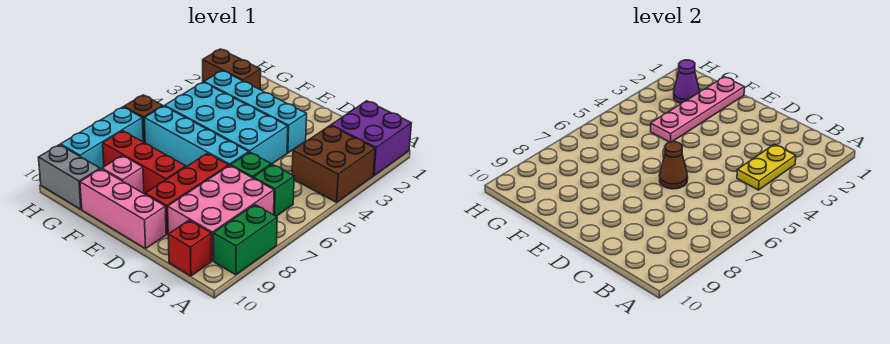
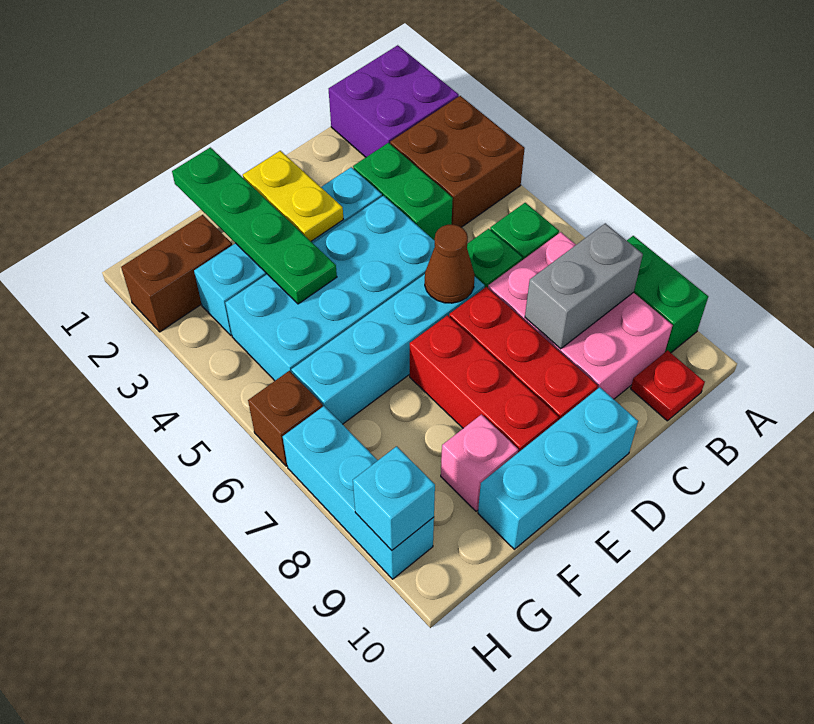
yellow plate B3:B4 level 2 -> yellow plate E2:E3 level 2
red brick B10 level 1 -> red plate B10 level 1
none -> green brick C3:C4 level 1
pink brick D10:F10 level 1 -> cyan brick D10:F10 level 1
red brick E8:G8 level 1 -> red brick E7:E9 level 1
pink plate F1:F4 level 2 -> green plate F1:F4 level 2
purple cone G2 level 2 -> none
grey brick G10:H10 level 1 -> grey brick B8:C8 level 2
none -> cyan brick H9 level 2

